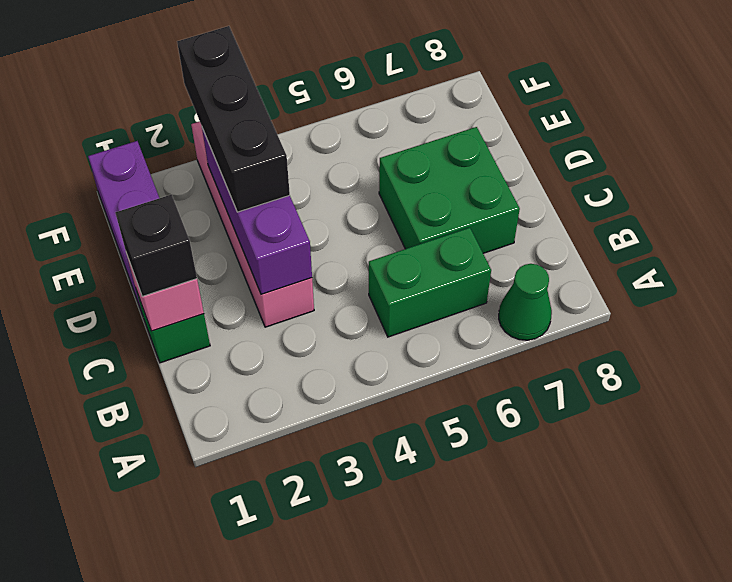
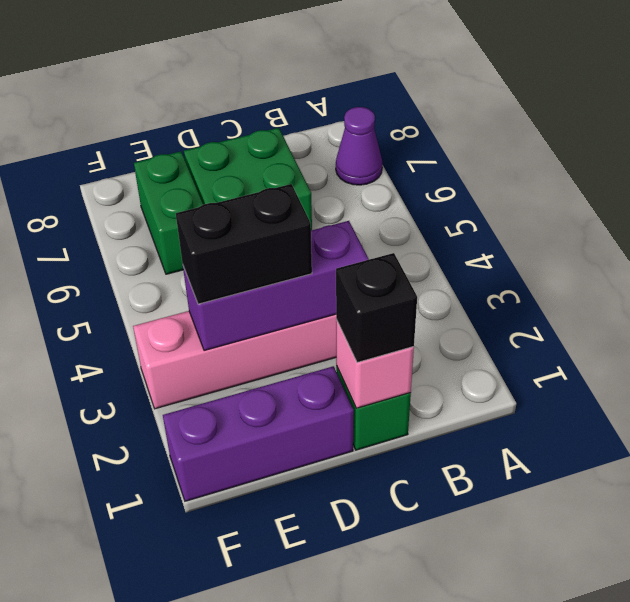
green cone A7 level 1 -> purple cone A7 level 1
green brick B5:B6 level 1 -> green brick E6:E7 level 1
black brick D3:F3 level 3 -> black brick D3:E3 level 3

